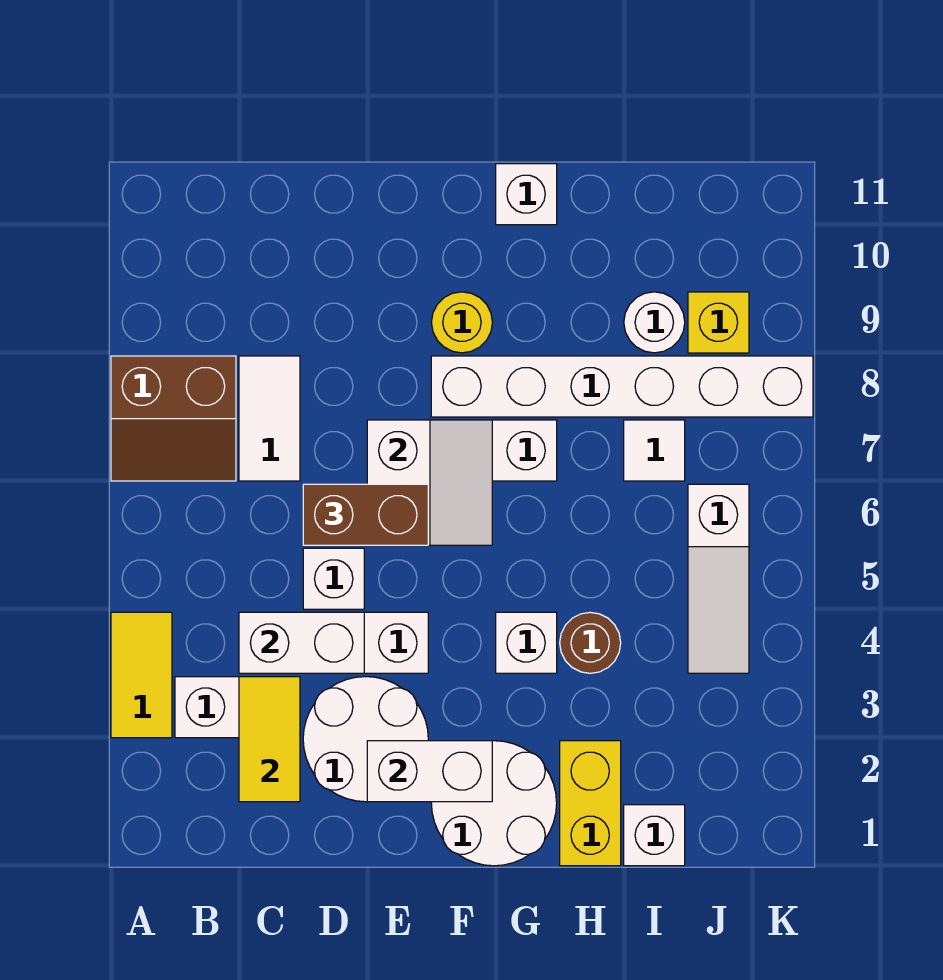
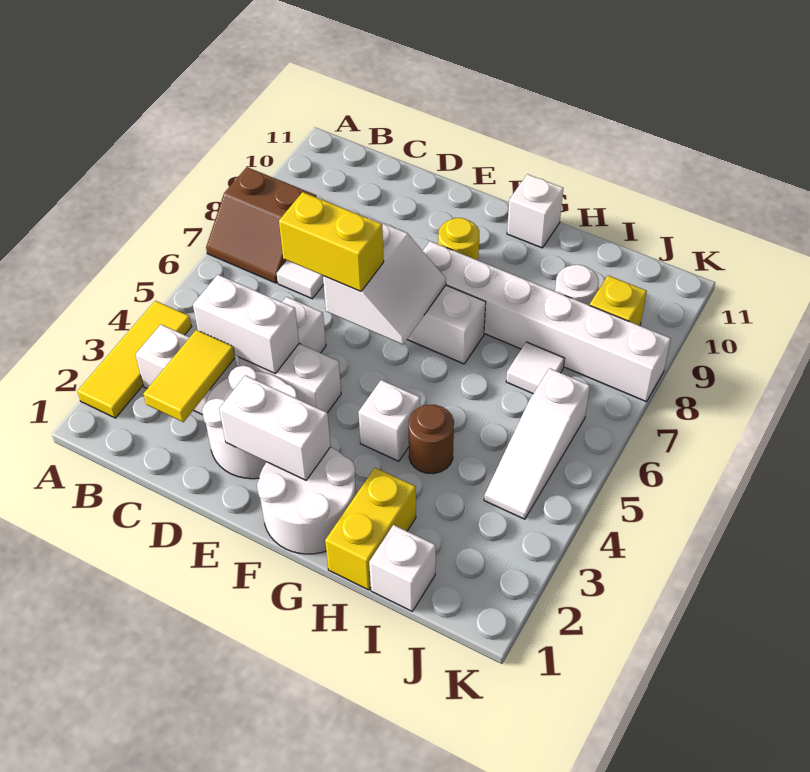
yellow tile A3:A4 level 1 -> yellow tile A2:A4 level 1
brown brick D6:E6 level 3 -> yellow brick D6:E6 level 3

